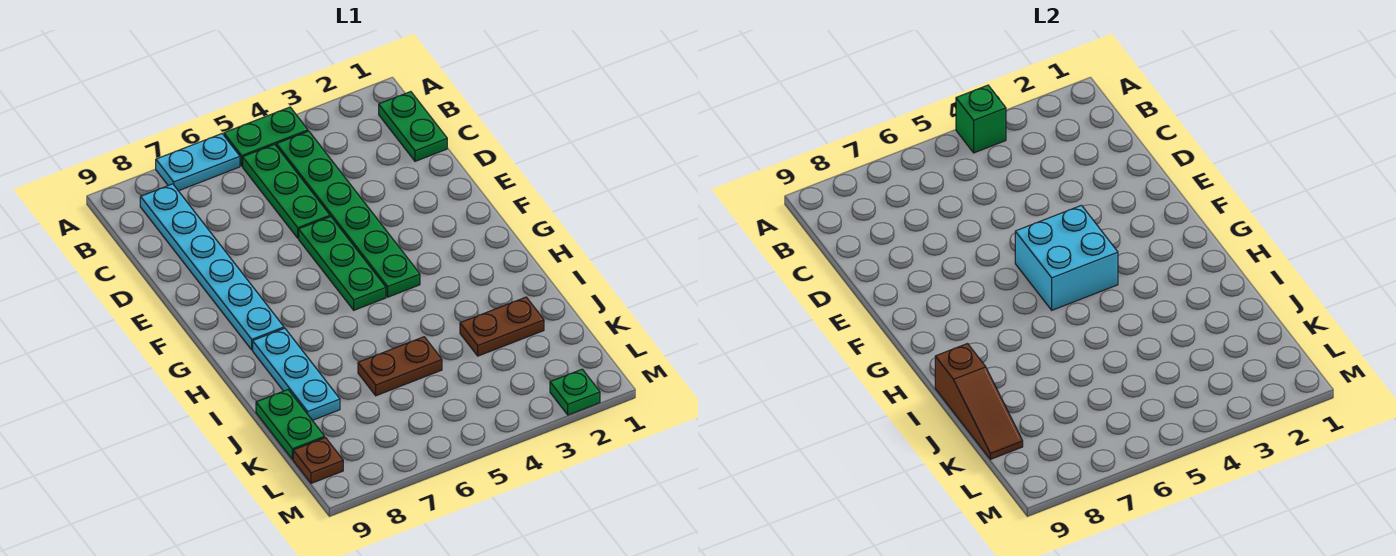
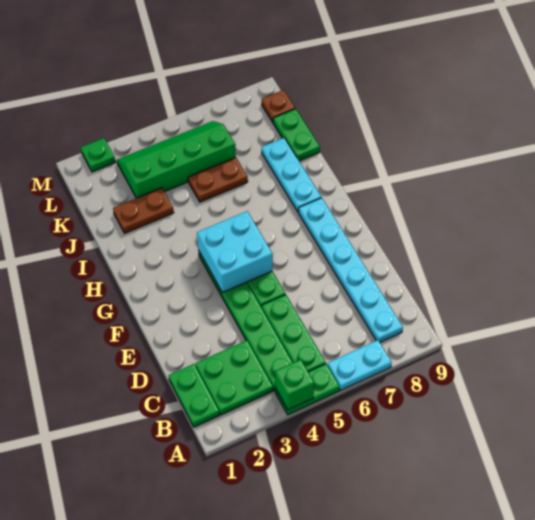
none -> green plate B2:C3 level 1
brown slope I9:K9 level 2 top I -> none
none -> green slope K3:L6 level 1 top K

